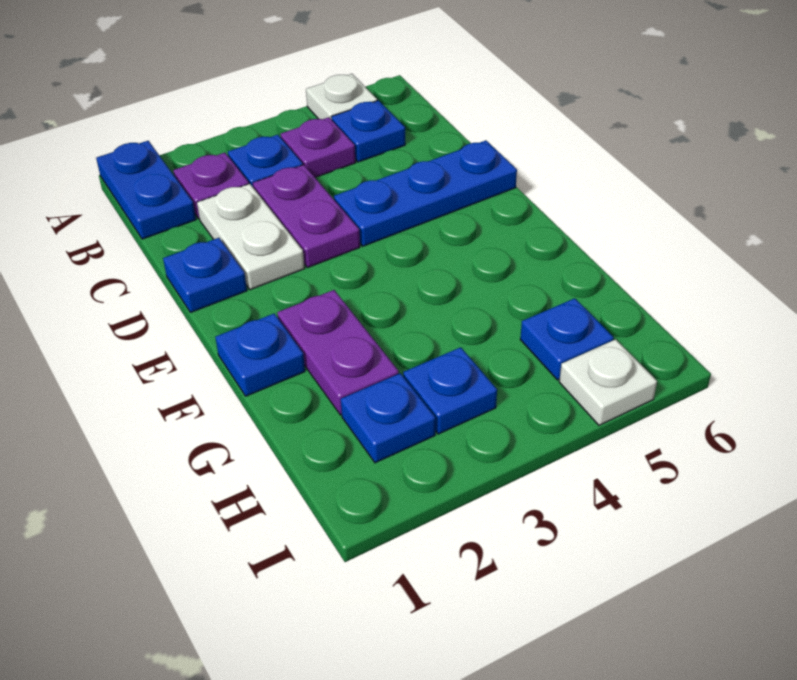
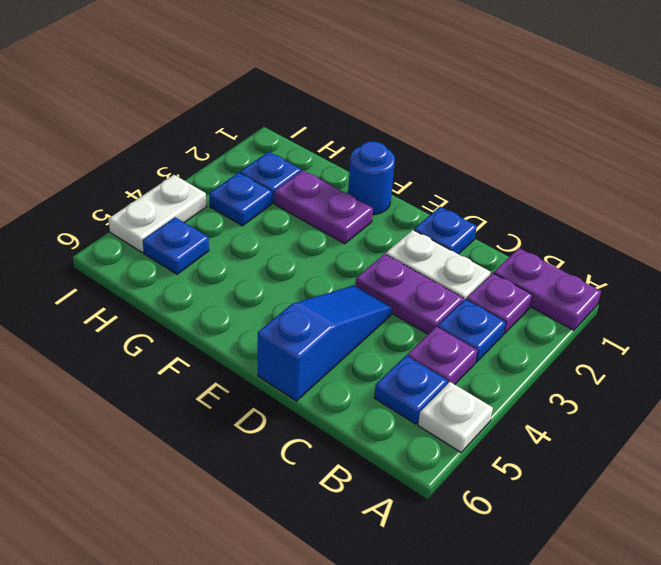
blue plate A1:B1 level 1 -> purple plate A1:B1 level 1
blue plate D4:D6 level 1 -> blue slope D4:D6 level 1 top 6
blue plate F1 level 1 -> blue round brick F1 level 1
white plate I5 level 1 -> white plate I4:I5 level 1

